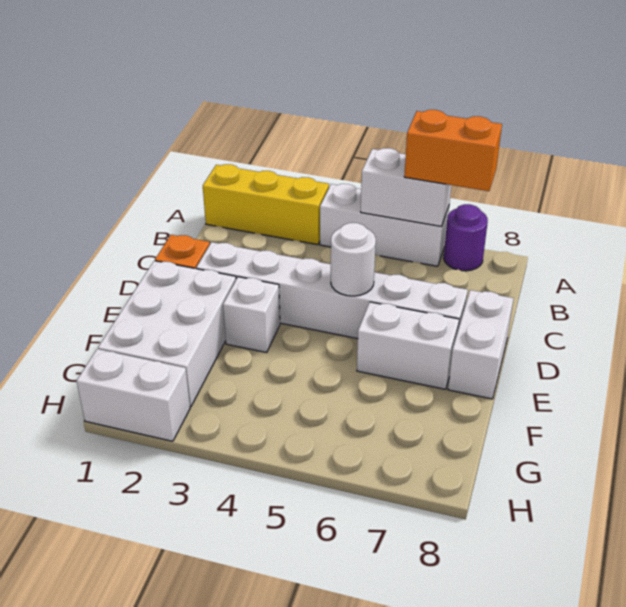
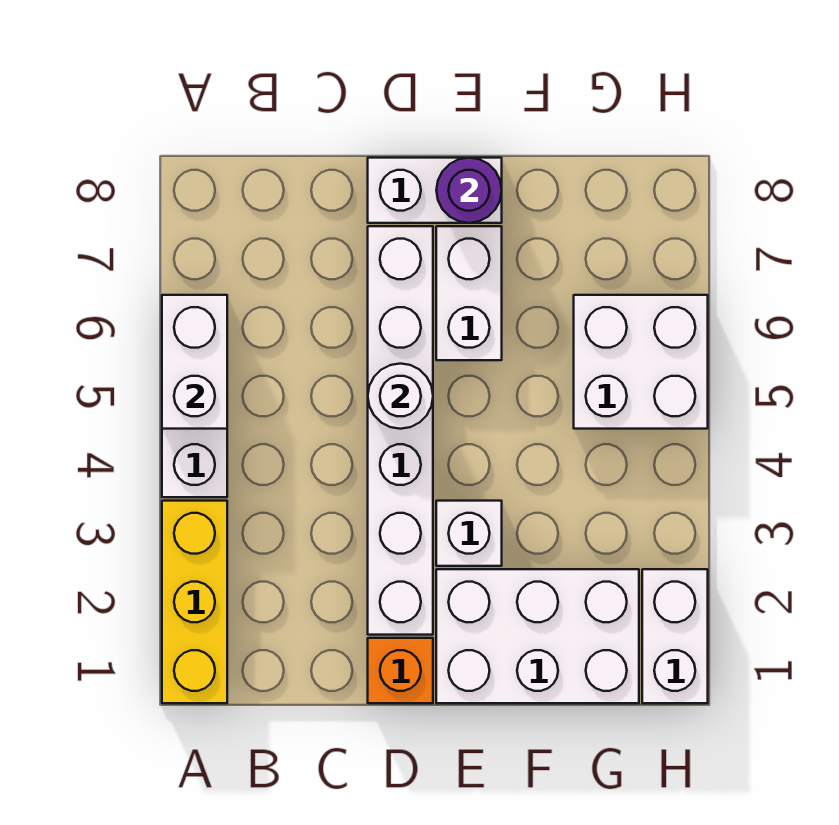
orange brick A6:A7 level 3 -> none
purple round brick A7 level 1 -> purple round brick E8 level 2
none -> white brick G5:H6 level 1

